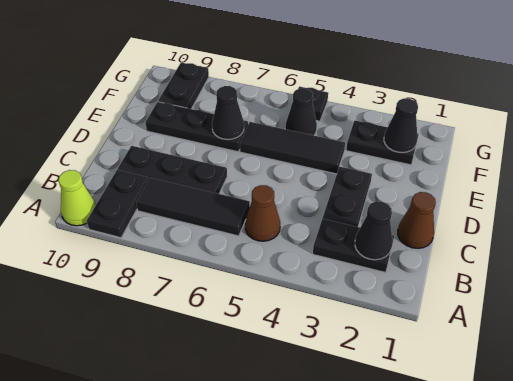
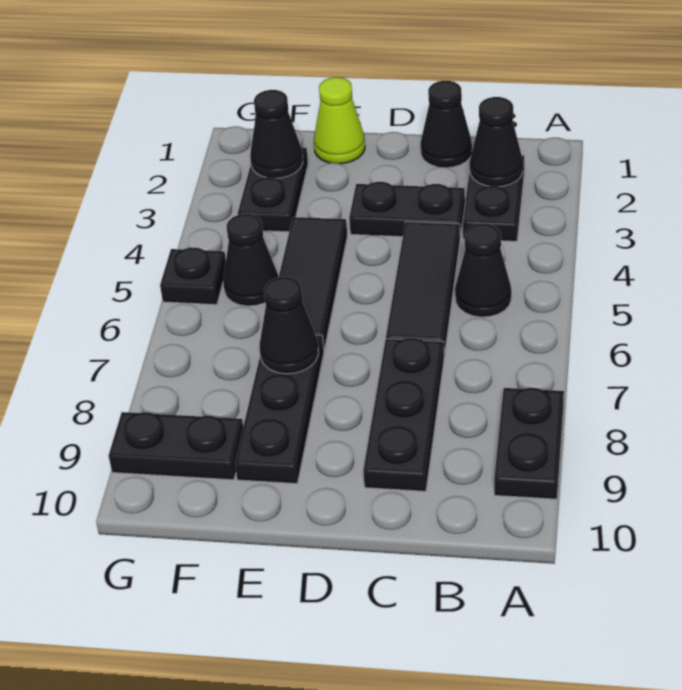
black plate A9:B9 level 1 -> black plate A8:A9 level 1
lime cone A10 level 1 -> lime cone E1 level 1
brown cone B5 level 1 -> black cone B5 level 1
black tile B6:B8 level 1 -> black tile C4:C6 level 1
brown cone C1 level 1 -> black cone C1 level 1

